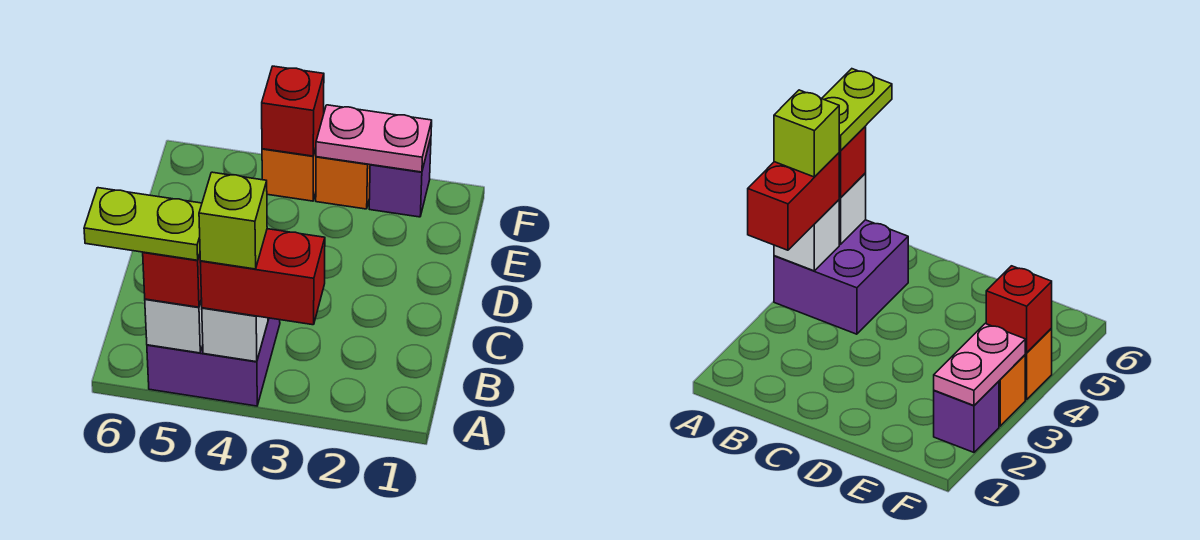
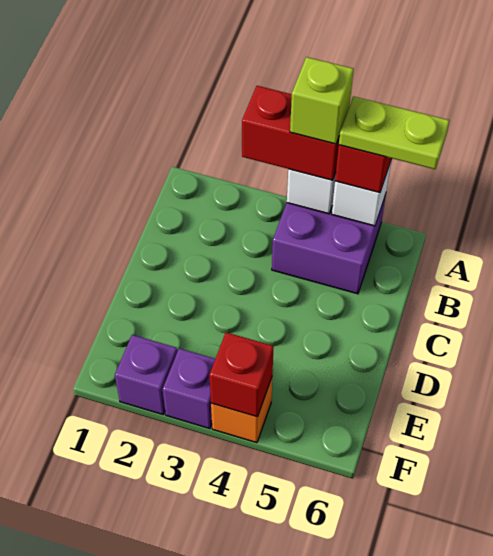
pink plate F2:F3 level 2 -> none
orange brick F3 level 1 -> purple brick F3 level 1

